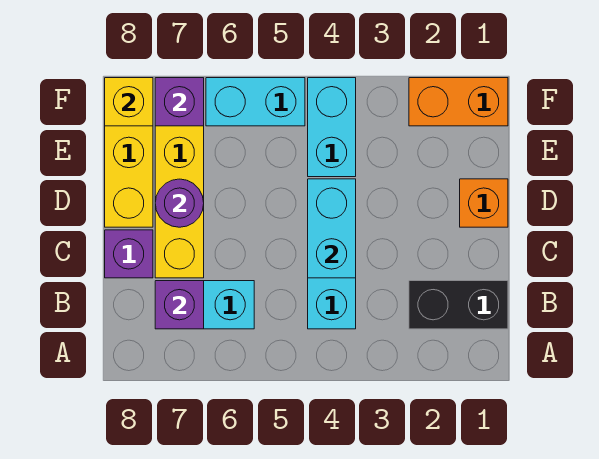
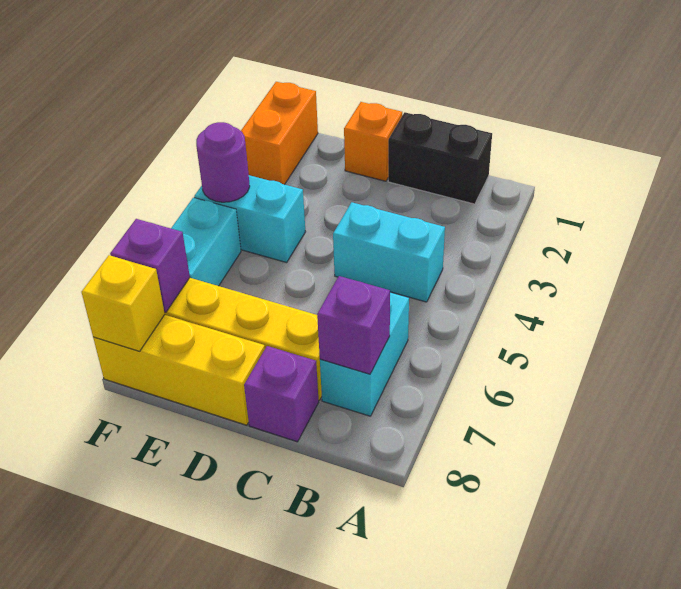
black brick B1:B2 level 1 -> black brick B1:C1 level 1
cyan brick C4:D4 level 2 -> none
purple round brick D7 level 2 -> purple round brick F4 level 2

